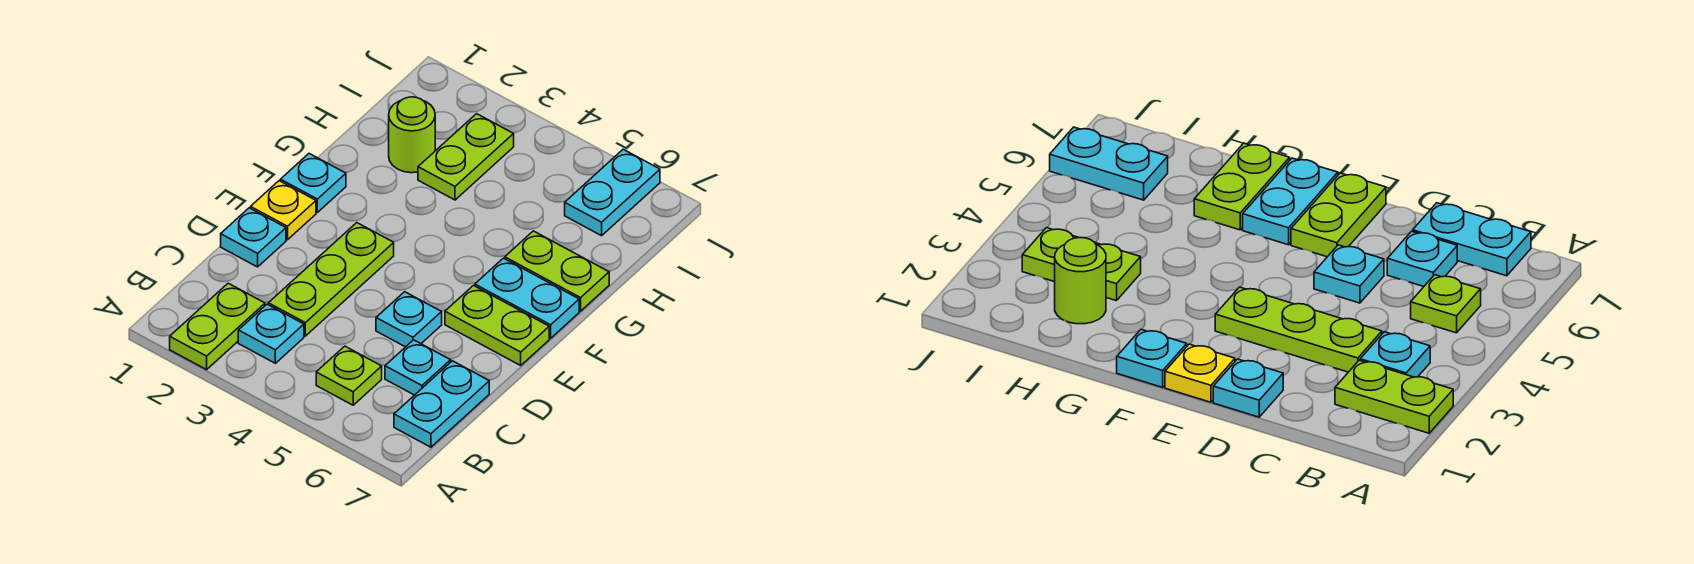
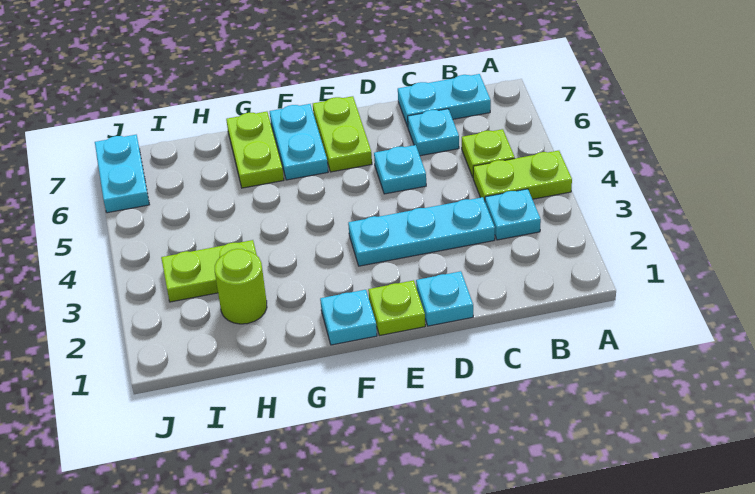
lime plate A2:B2 level 1 -> lime plate A4:B4 level 1
lime plate C3:E3 level 1 -> cyan plate C3:E3 level 1
yellow plate E1 level 1 -> lime plate E1 level 1
cyan plate I6:J6 level 1 -> cyan plate J6:J7 level 1

